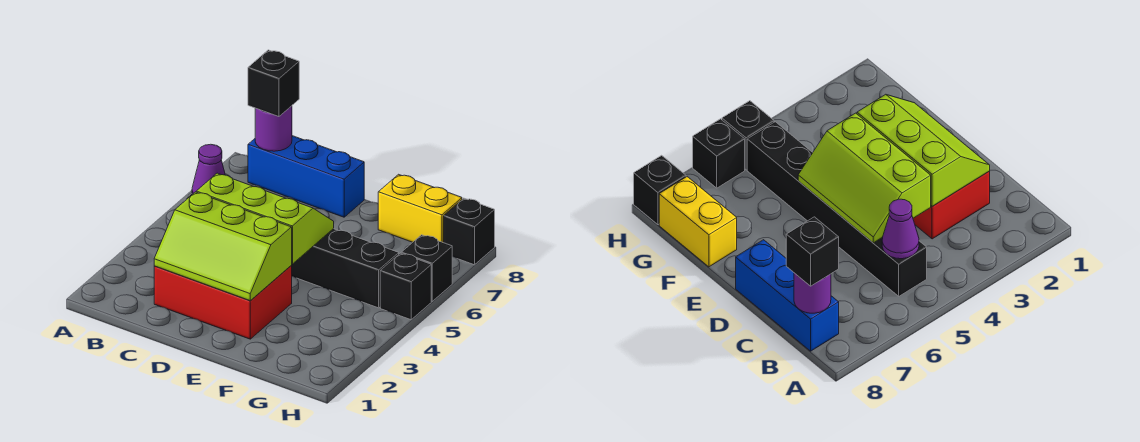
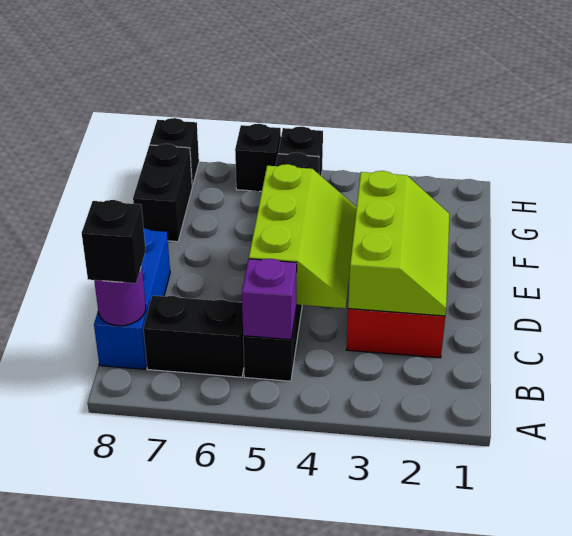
purple cone B5 level 2 -> purple brick B5 level 2
none -> black brick B6:B7 level 1
lime slope C4:E5 level 2 top 4 -> lime slope C4:E5 level 2 top 5
yellow brick F8:G8 level 1 -> black brick F8:G8 level 1

